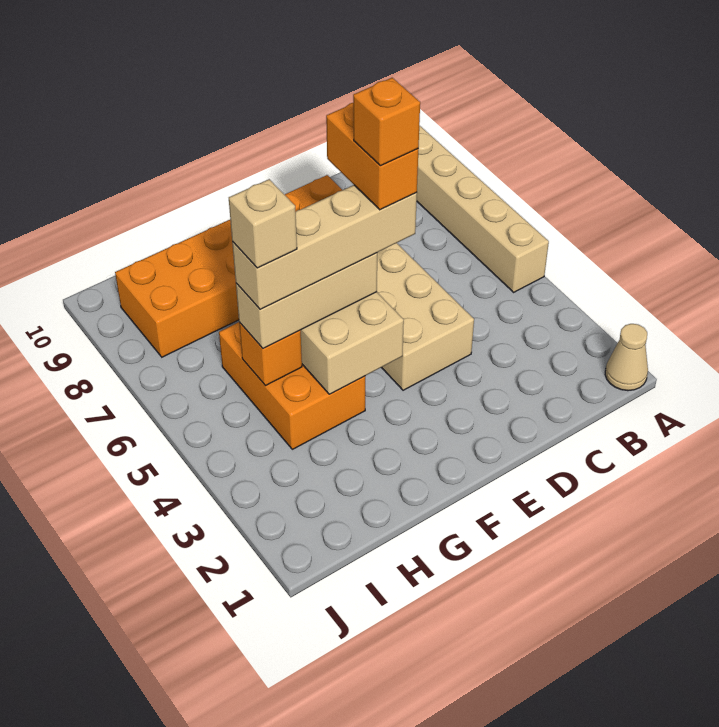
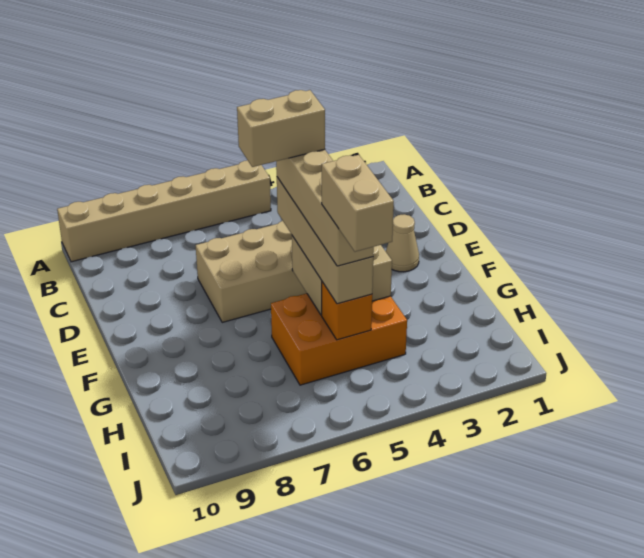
tan cone A1 level 1 -> tan cone E2 level 1
orange brick D8:I9 level 1 -> none
orange brick E5:E6 level 5 -> tan brick E5:E6 level 5
orange brick E5 level 6 -> none
tan brick F5:H5 level 3 -> tan brick E5:H5 level 3
tan brick H5 level 5 -> tan brick H5:I5 level 5

